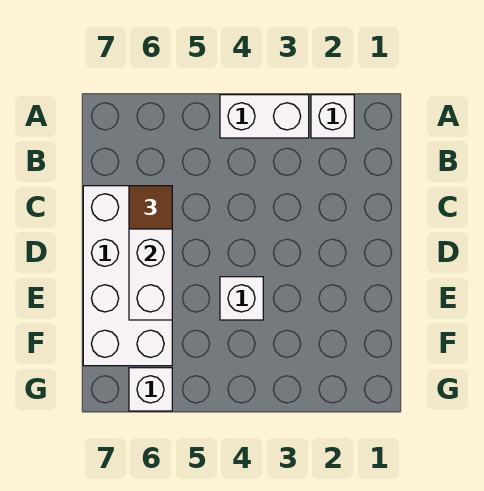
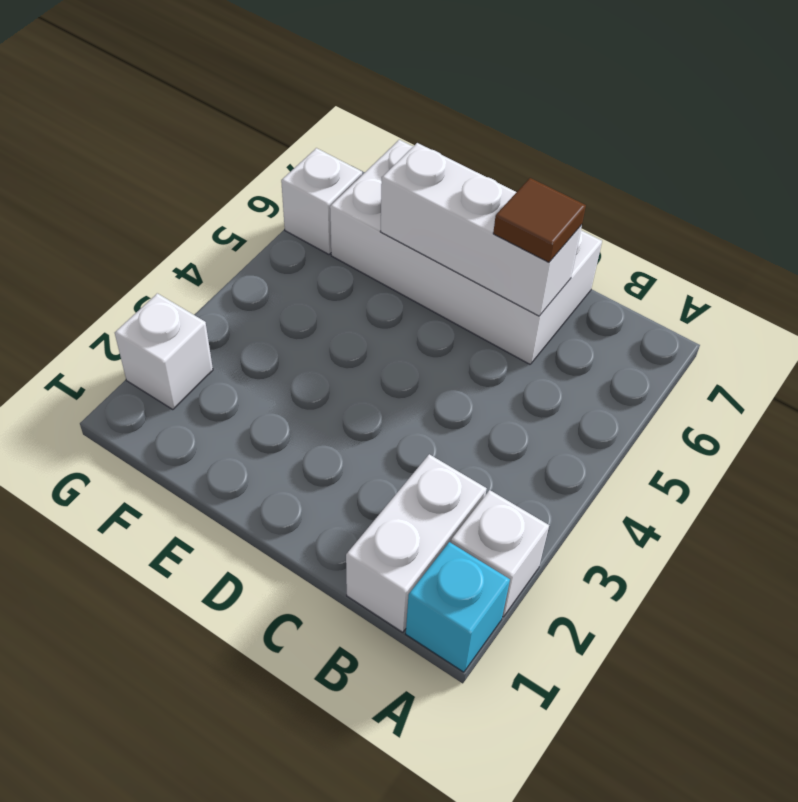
none -> cyan brick A1 level 1
white brick A3:A4 level 1 -> white brick B1:B2 level 1
white brick E4 level 1 -> white brick G2 level 1

